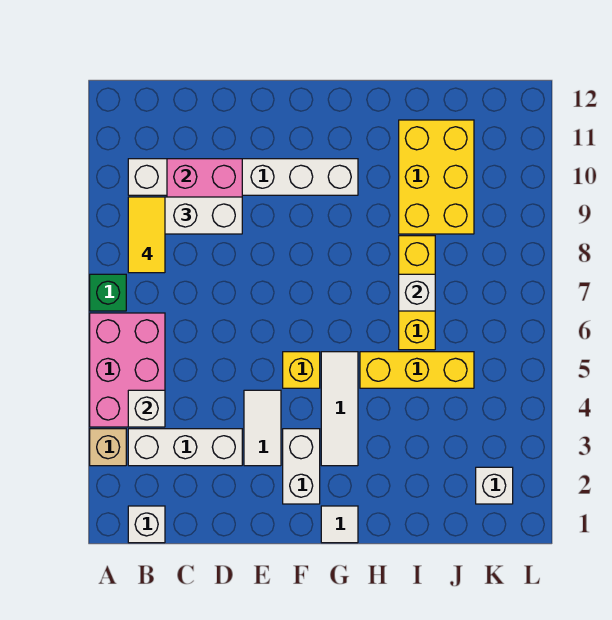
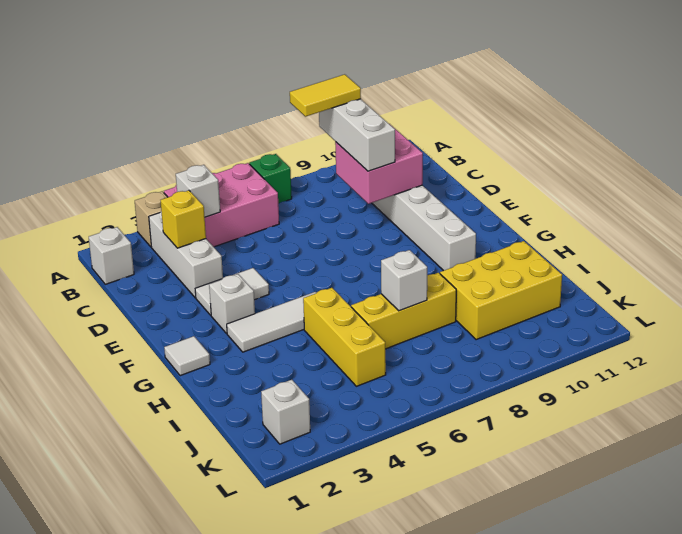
white brick F2:F3 level 1 -> white brick F3 level 1
yellow brick F5 level 1 -> yellow brick C3 level 2

